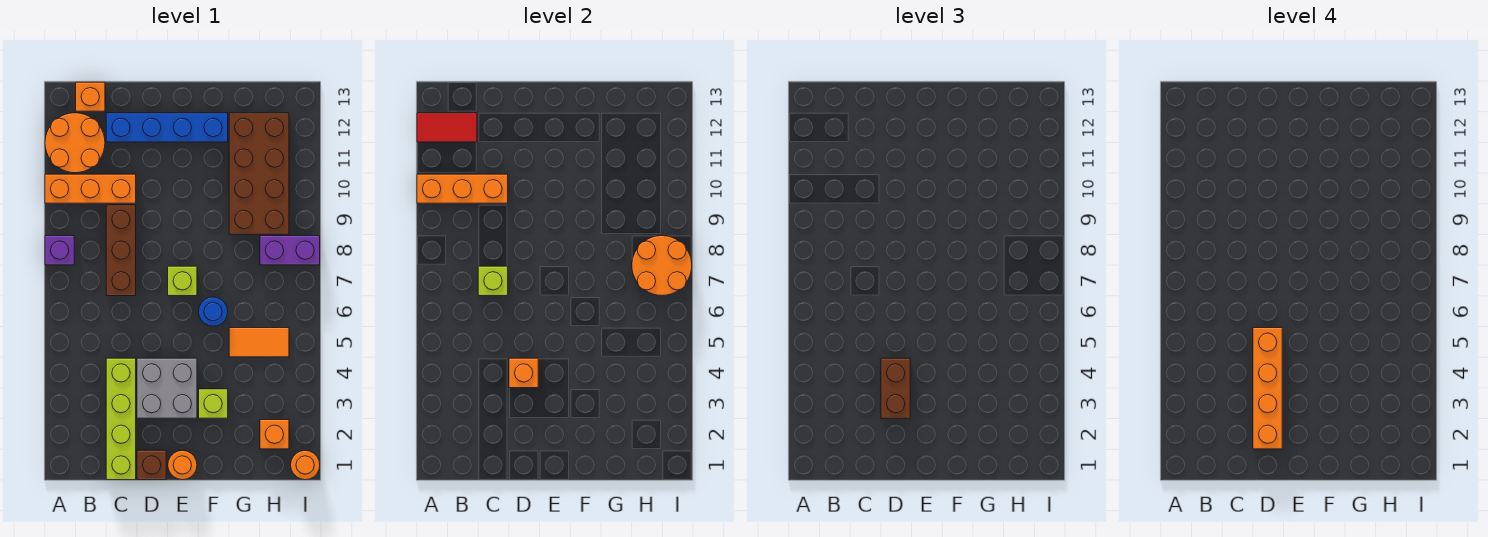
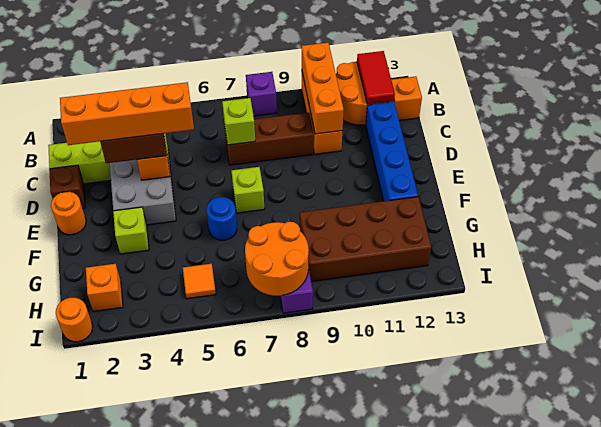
orange tile G5:H5 level 1 -> orange tile H5 level 1

